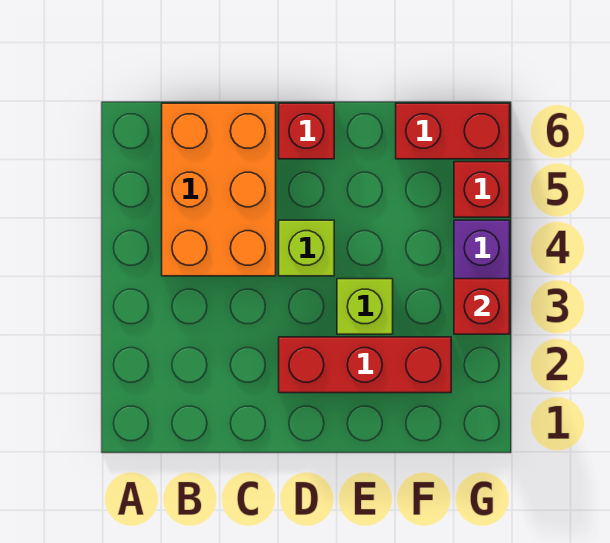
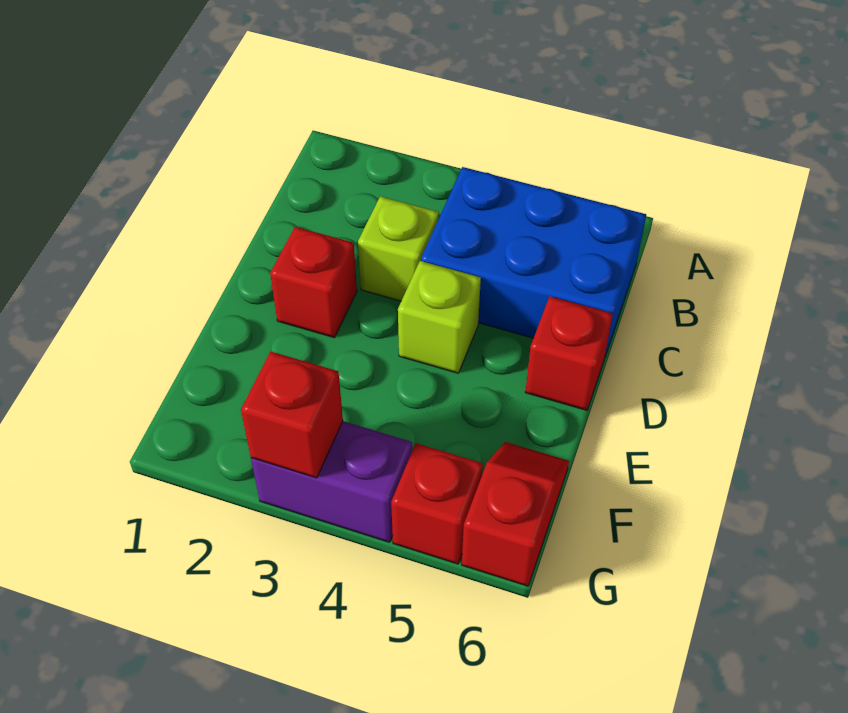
orange brick B4:C6 level 1 -> blue brick B4:C6 level 1
red brick D2:F2 level 1 -> red brick D2 level 1
lime brick E3 level 1 -> lime brick C3 level 1
red brick F6:G6 level 1 -> red slope F6:G6 level 1 top G

